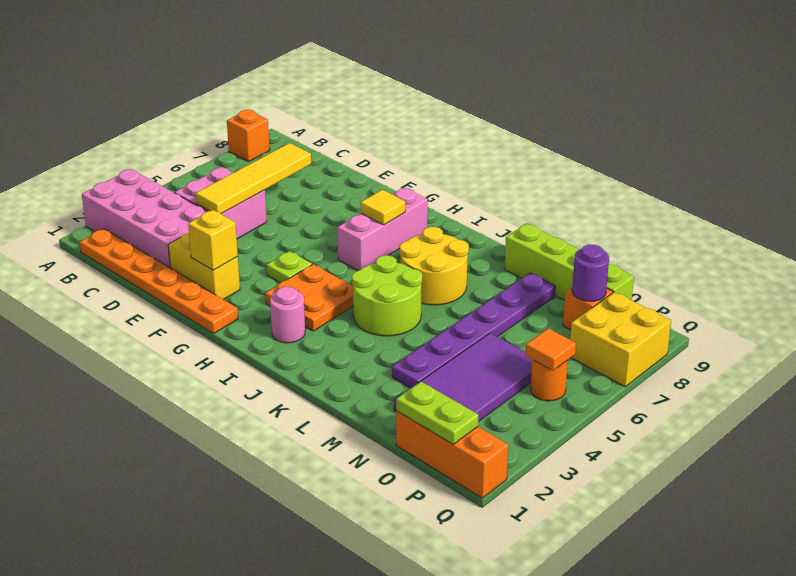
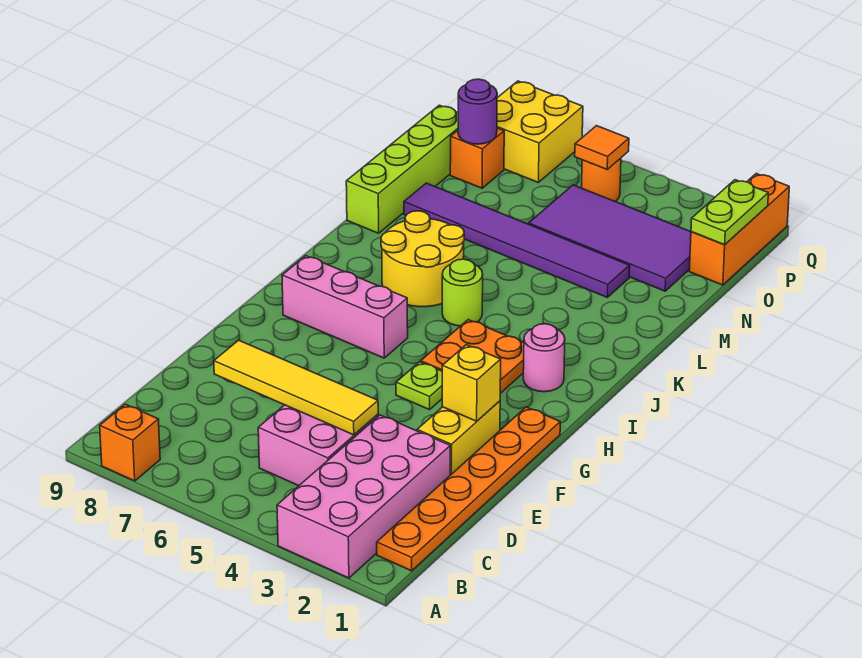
yellow tile H7 level 2 -> none
lime round brick J4:K5 level 1 -> lime round brick J5 level 1
purple plate M3:M8 level 1 -> purple tile M3:M8 level 1

